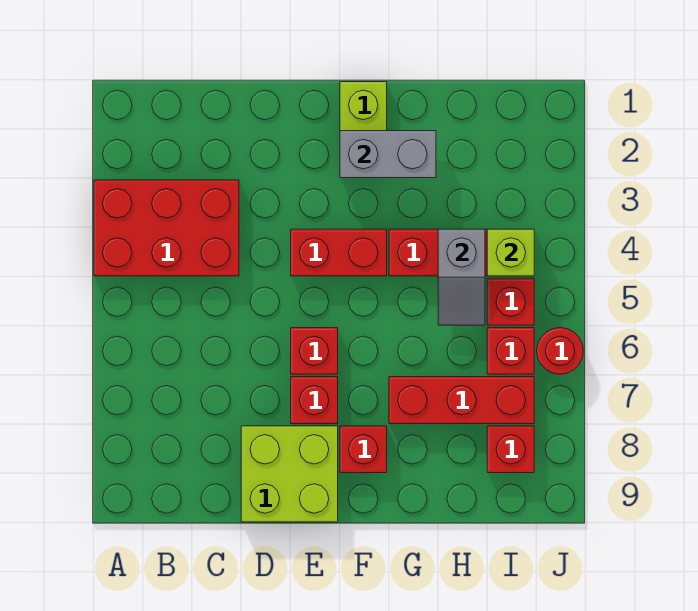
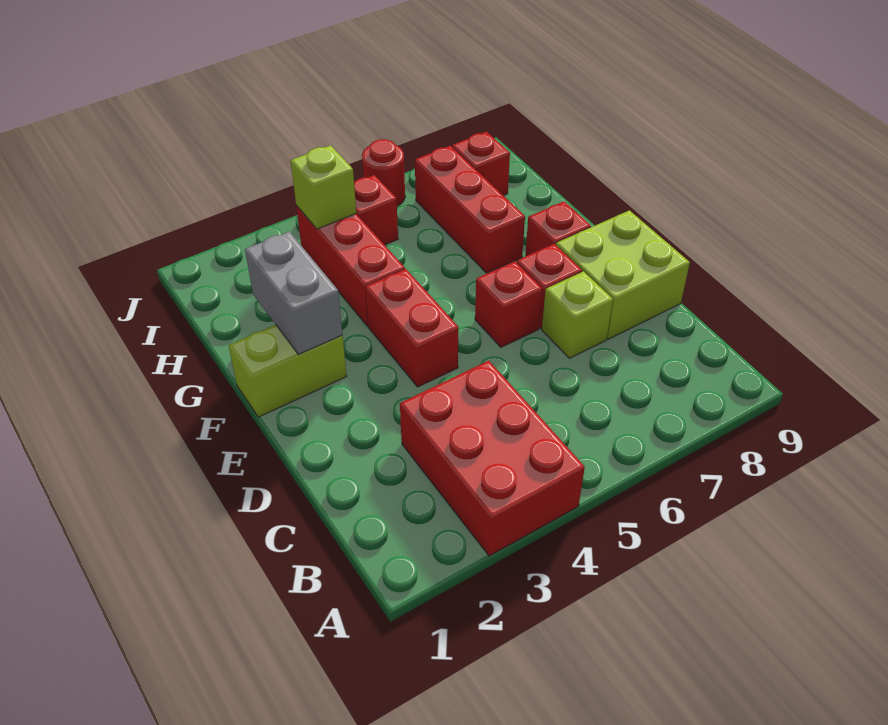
none -> lime brick D7 level 1
grey slope H4:H5 level 2 top 4 -> none
red brick I6 level 1 -> none

